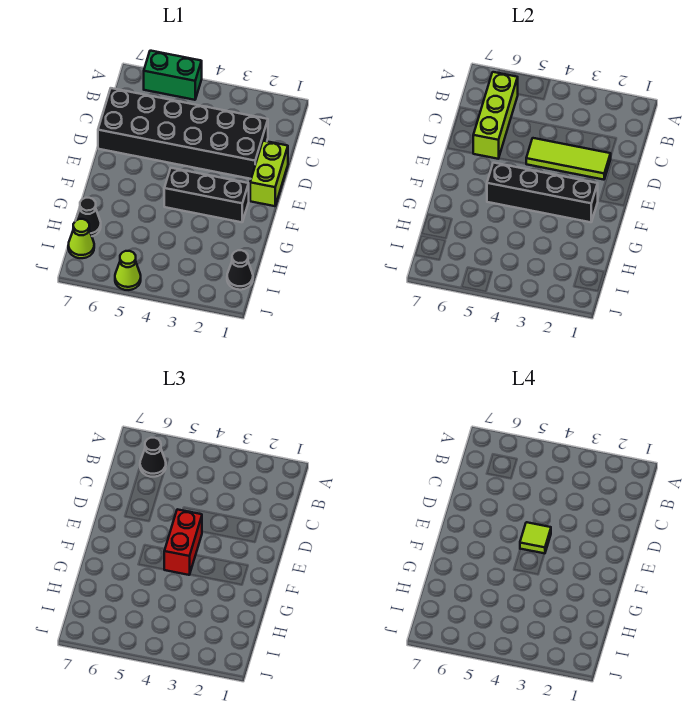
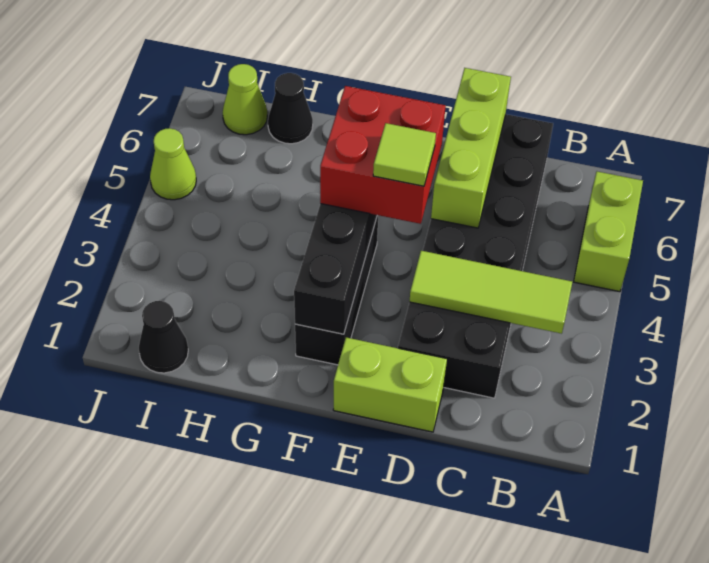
green brick A5:A6 level 1 -> lime brick A5:A6 level 1
lime brick B6:D6 level 2 -> lime brick D5:D7 level 2
black cone B6 level 3 -> none
lime tile D2:D4 level 2 -> lime tile B3:D3 level 2
red brick E4:F4 level 3 -> red brick E4:F5 level 3

